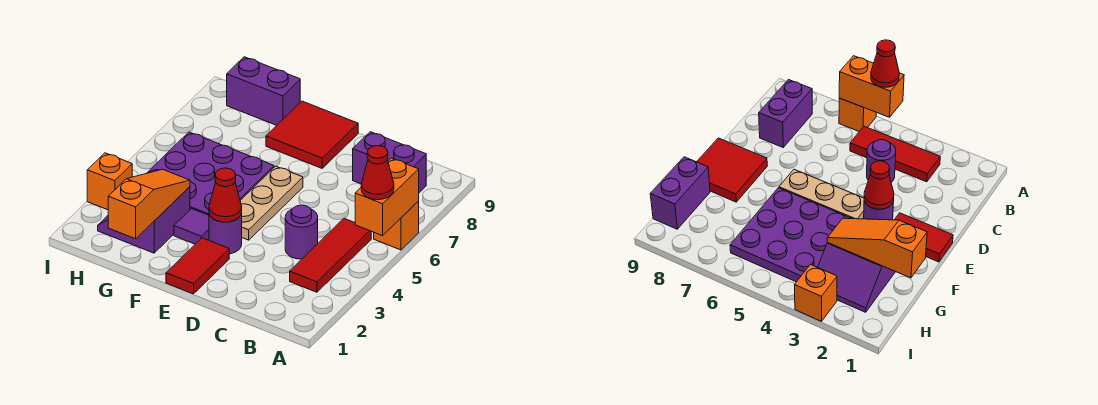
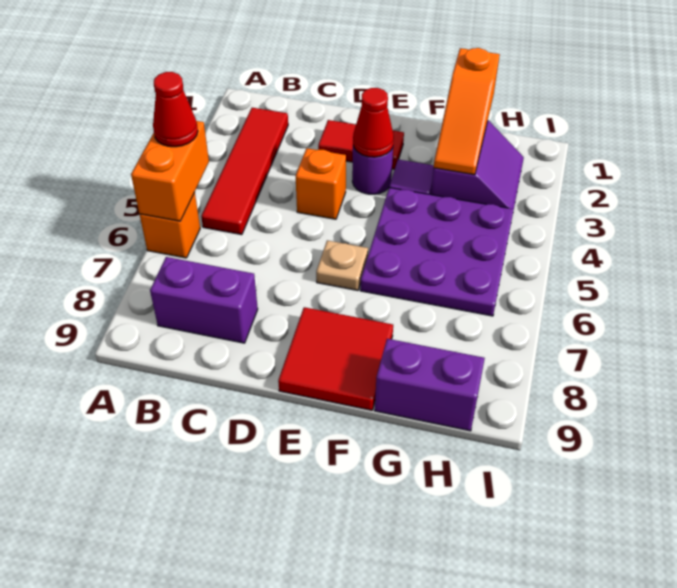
red tile B3:B5 level 1 -> red tile B2:B5 level 1
purple round brick C4 level 1 -> none
red tile E1:E2 level 1 -> red tile D2:E2 level 1
tan plate E4:E6 level 1 -> tan plate E6 level 1
orange brick I3 level 1 -> orange brick D4 level 1

